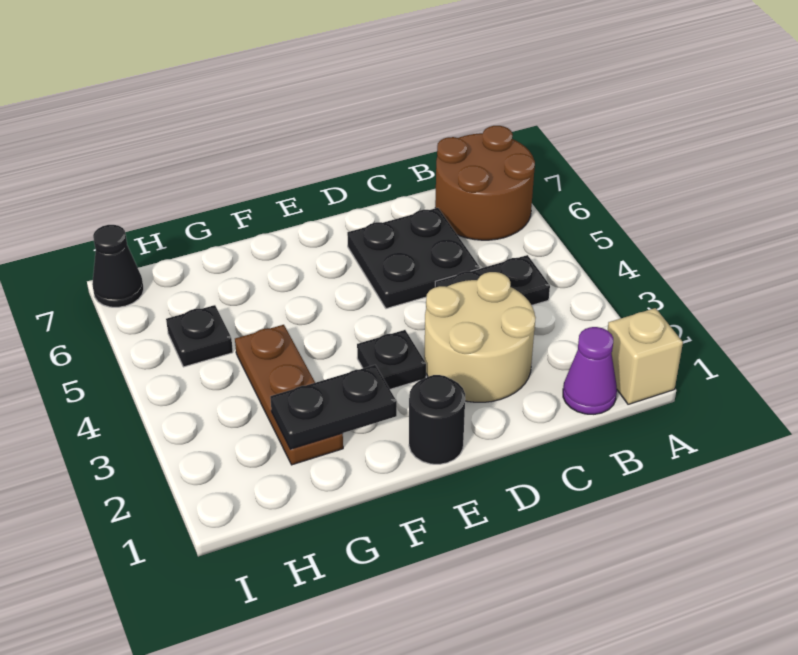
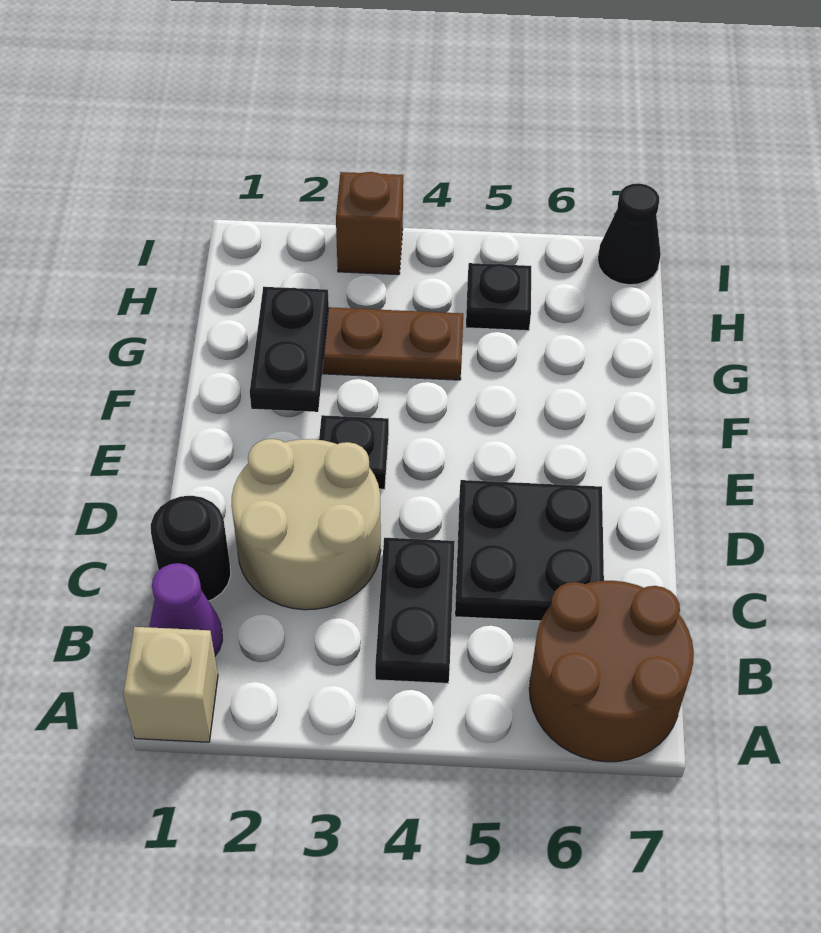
black round brick E1 level 1 -> black round brick C1 level 1
none -> brown brick I3 level 1

